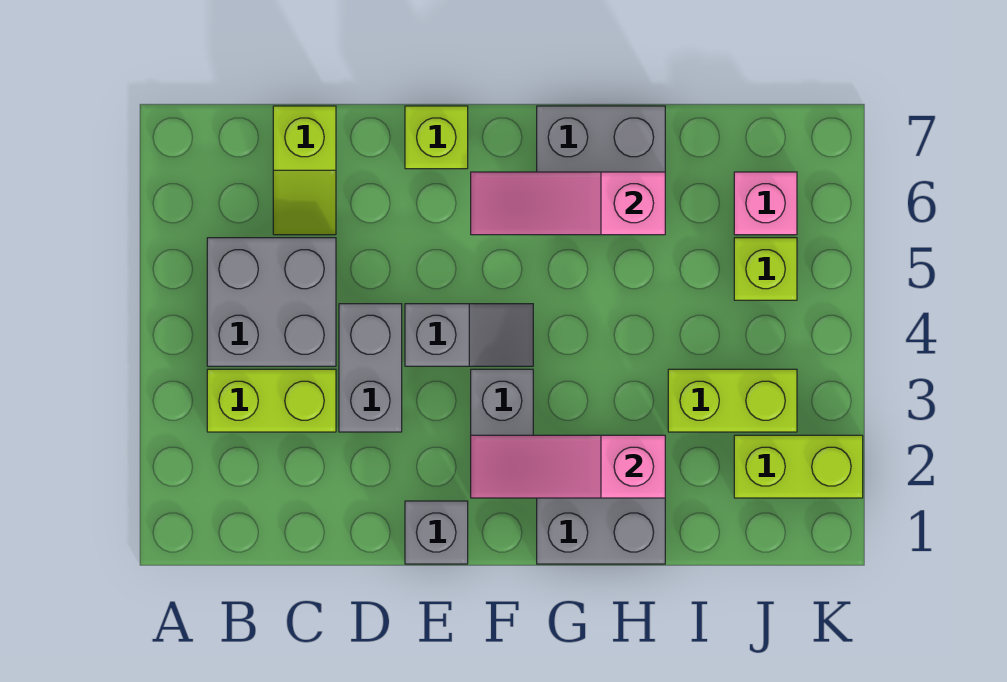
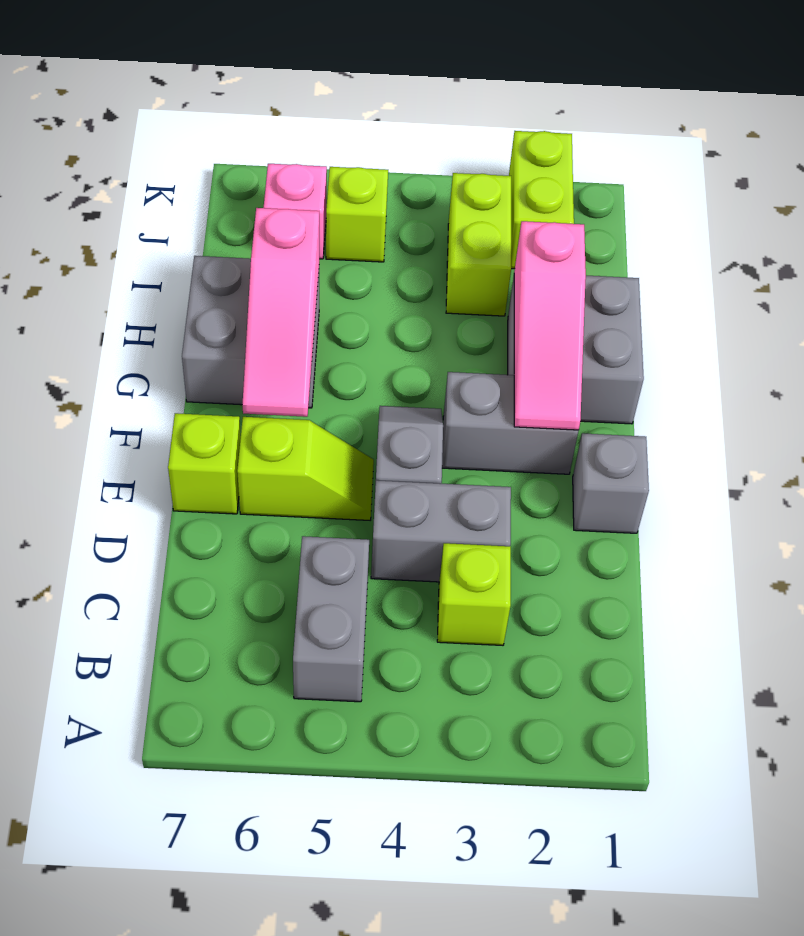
lime brick B3:C3 level 1 -> lime brick C3 level 1
grey brick B4:C5 level 1 -> grey brick B5:C5 level 1
lime slope C6:C7 level 1 top 7 -> lime slope E5:E6 level 1 top 6

